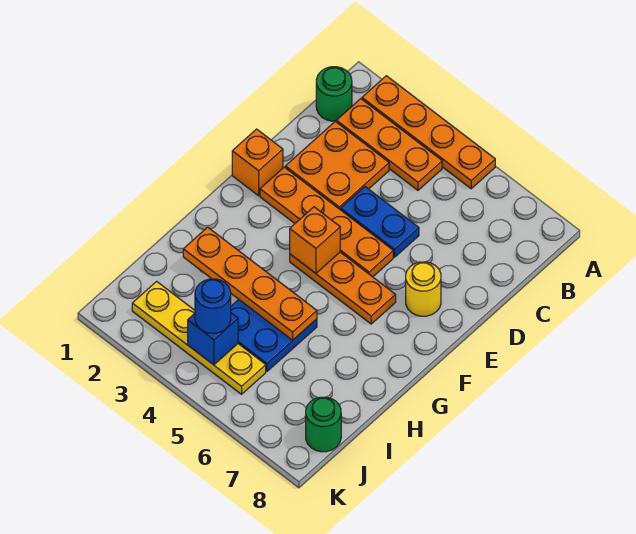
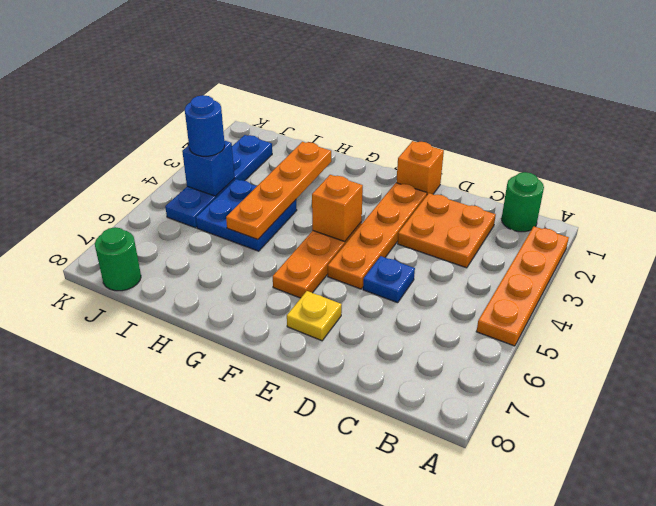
orange plate B2:B4 level 1 -> none
blue plate D4:D5 level 1 -> blue plate D5 level 1
yellow round brick E7 level 1 -> yellow plate E7 level 1
yellow plate J2:J5 level 1 -> blue plate J2:J5 level 1

